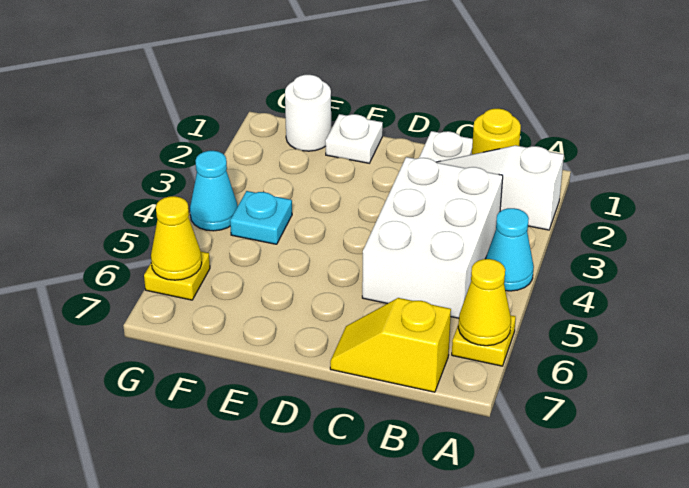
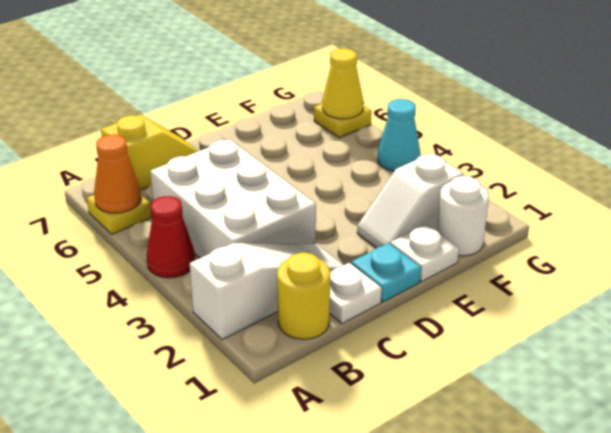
cyan cone A4 level 1 -> red cone A4 level 1
yellow cone A6 level 2 -> orange cone A6 level 2
none -> white slope E2:F2 level 1 top F
cyan plate F4 level 1 -> cyan plate D1 level 1

